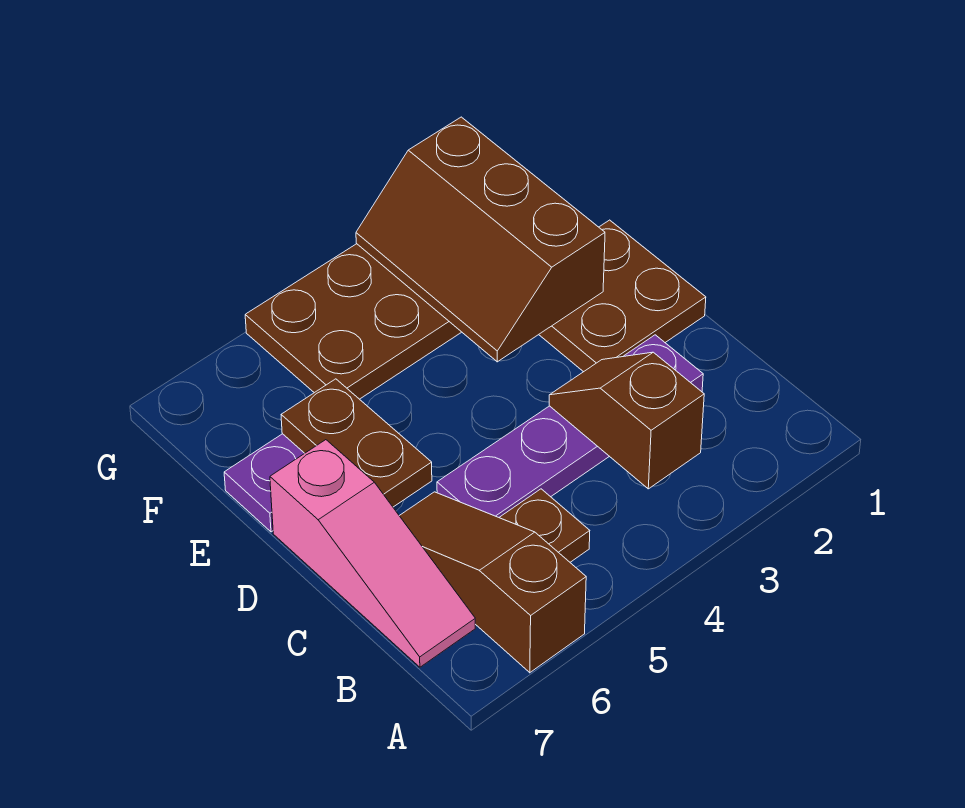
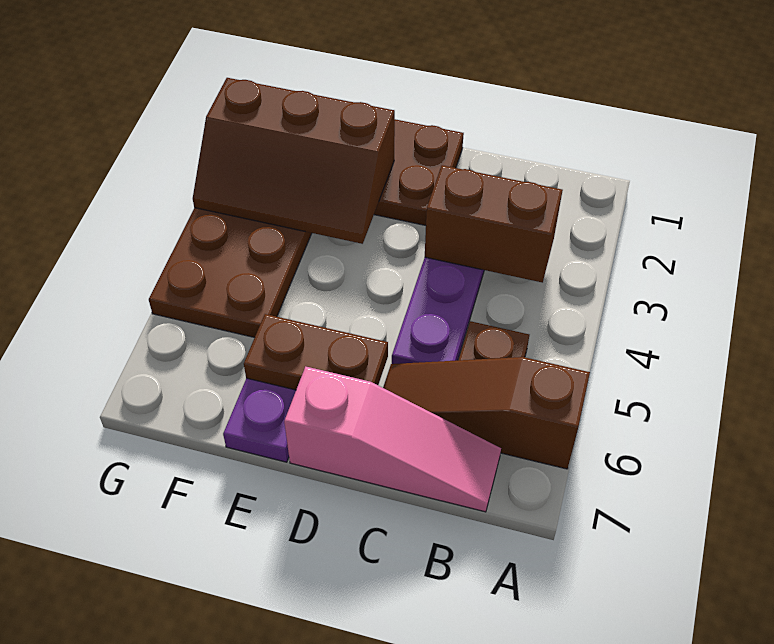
brown slope B3:C3 level 2 top B -> brown brick B3:C3 level 2

